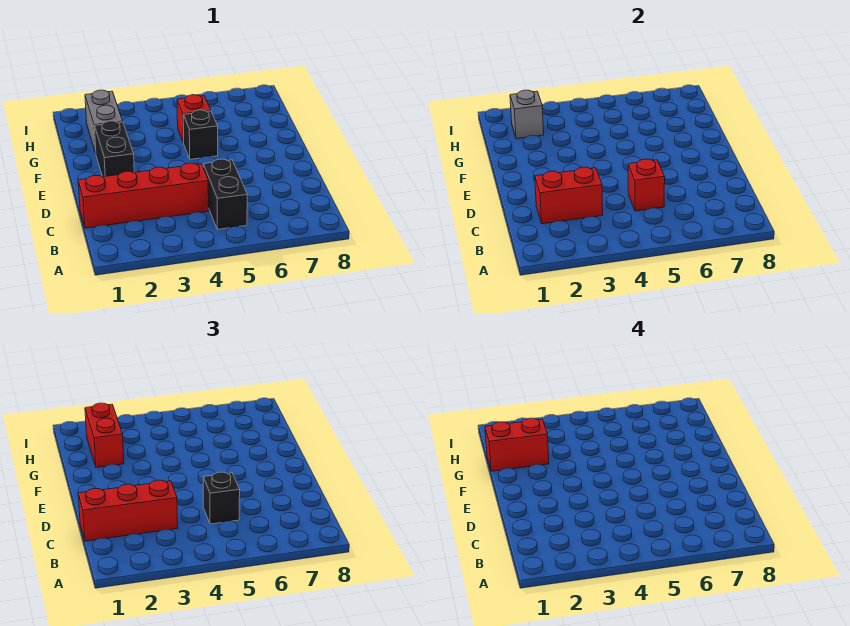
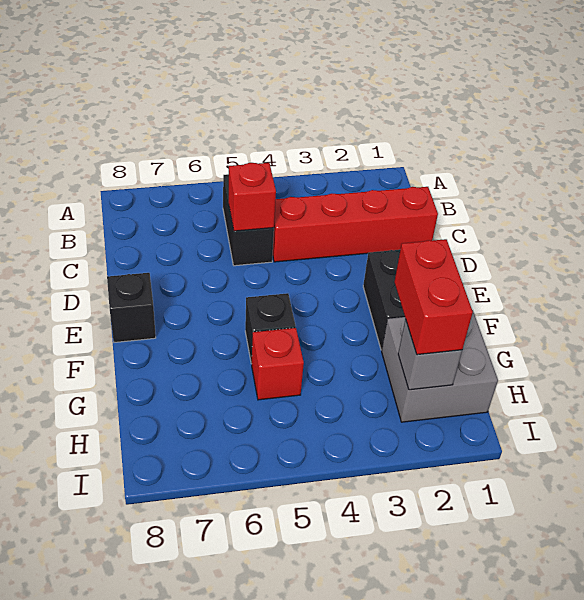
red brick C1:C3 level 3 -> none
red brick C2:C3 level 2 -> none
black brick C5 level 3 -> black brick E8 level 1
red brick G1:G2 level 4 -> none
grey brick G2:H2 level 1 -> grey brick G1:H2 level 1

